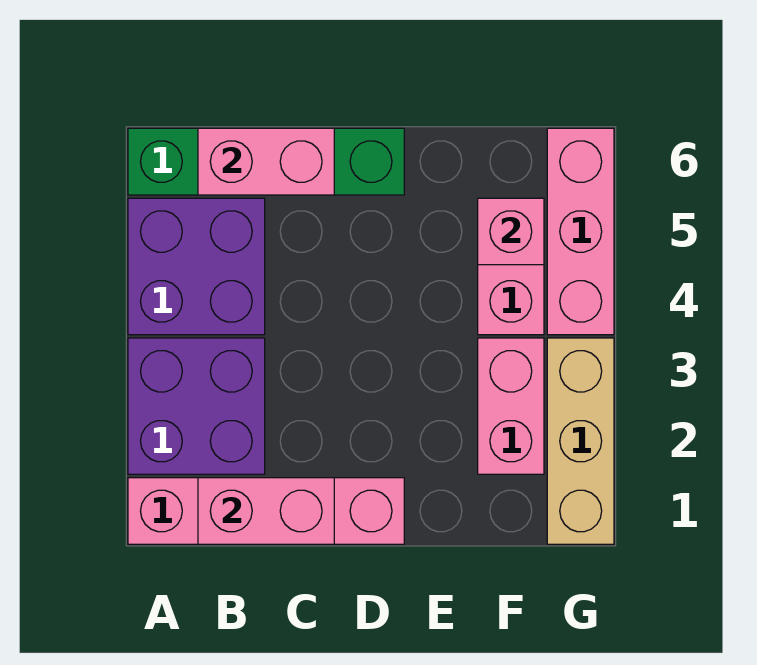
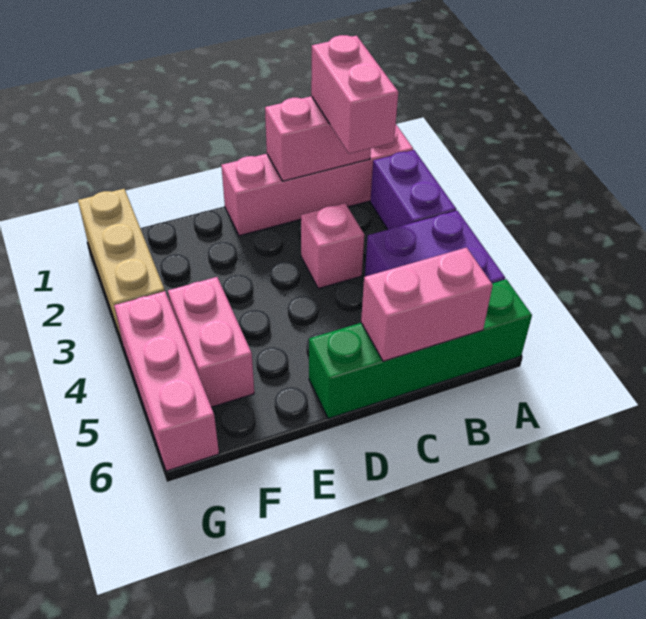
purple brick A2:B3 level 1 -> purple brick A2:A3 level 1
pink brick F2:F3 level 1 -> pink brick B1:B2 level 3
pink brick F5 level 2 -> pink brick C3 level 1

